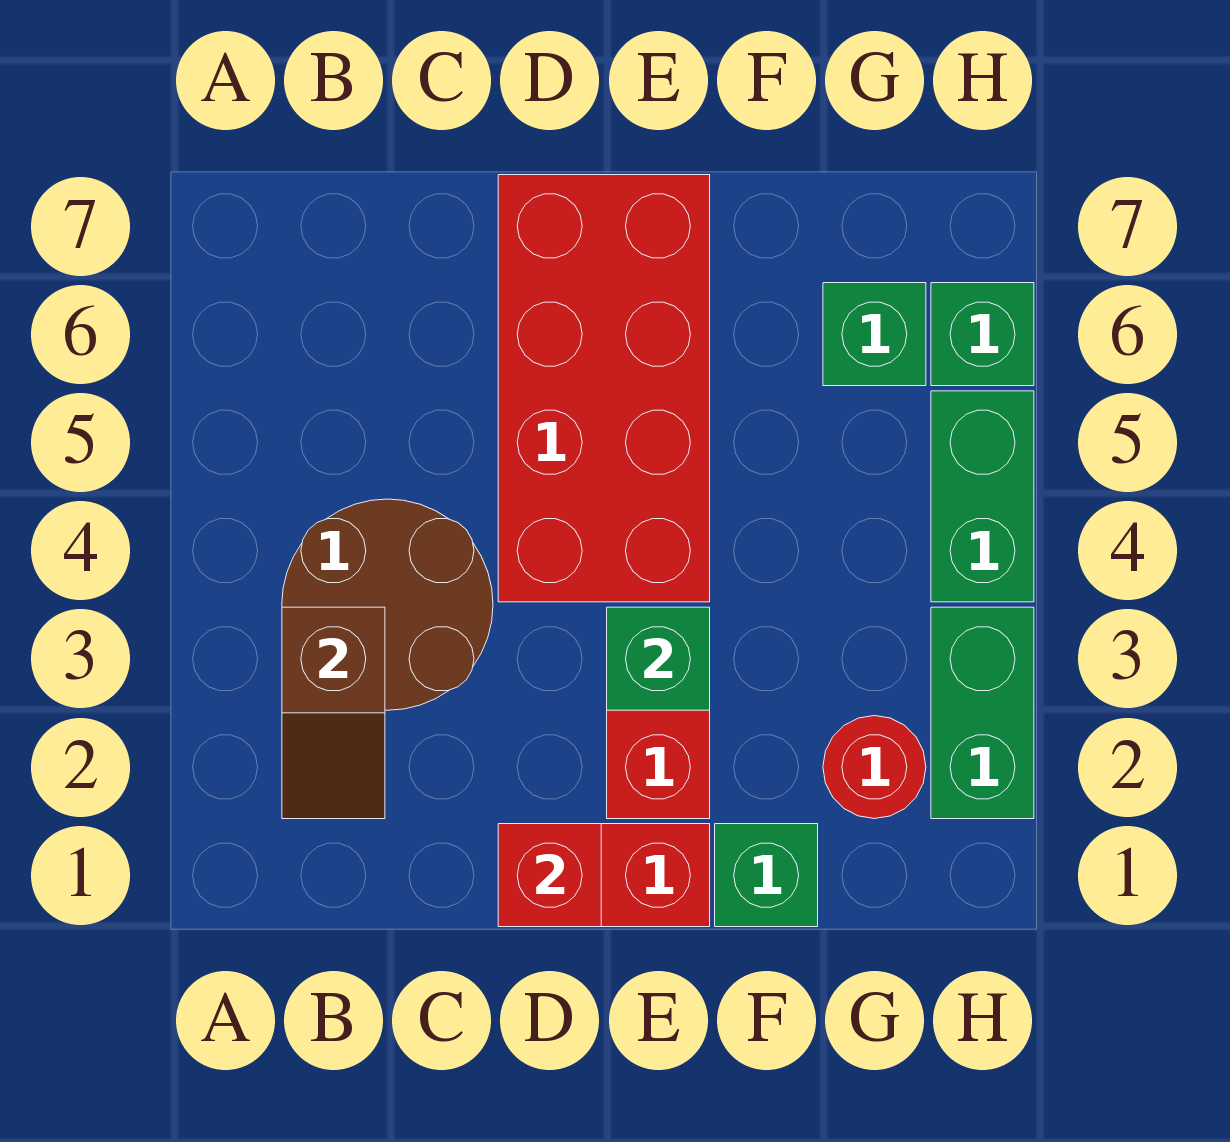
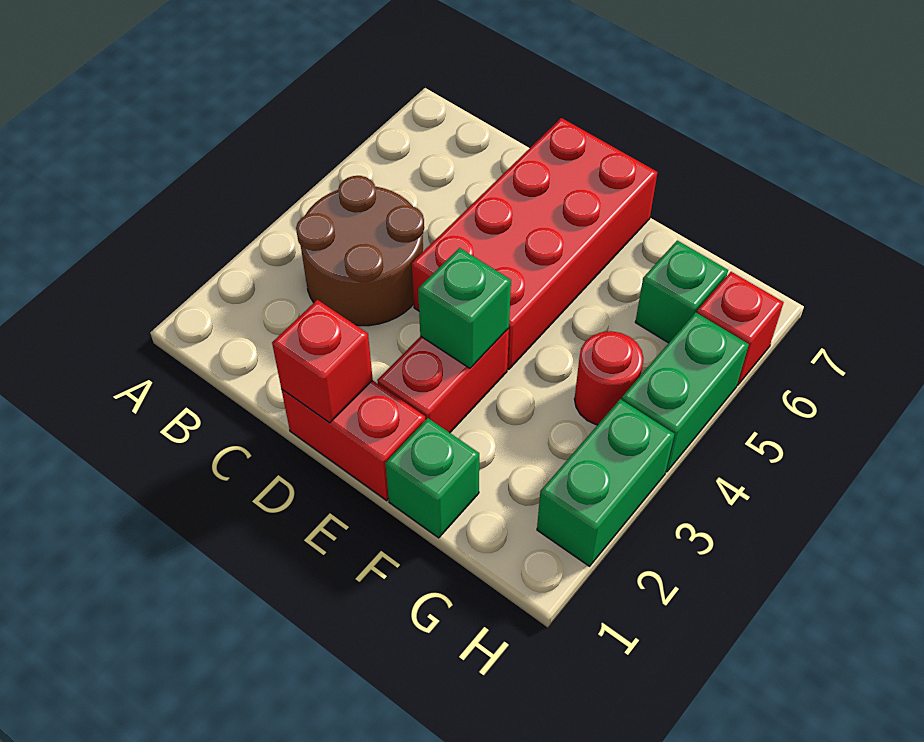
brown slope B2:B3 level 2 top 3 -> none
red round brick G2 level 1 -> red round brick G4 level 1
green brick H6 level 1 -> red brick H6 level 1

